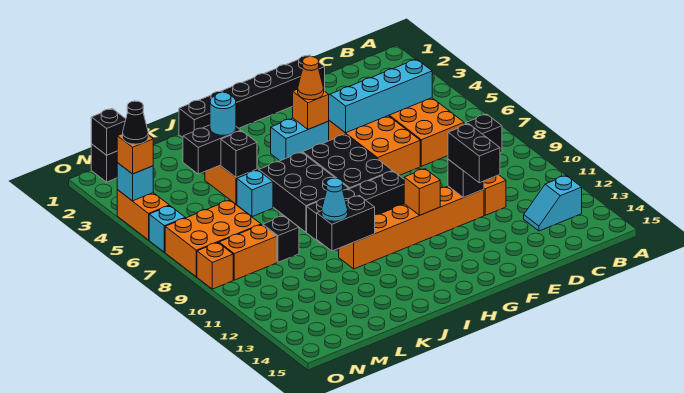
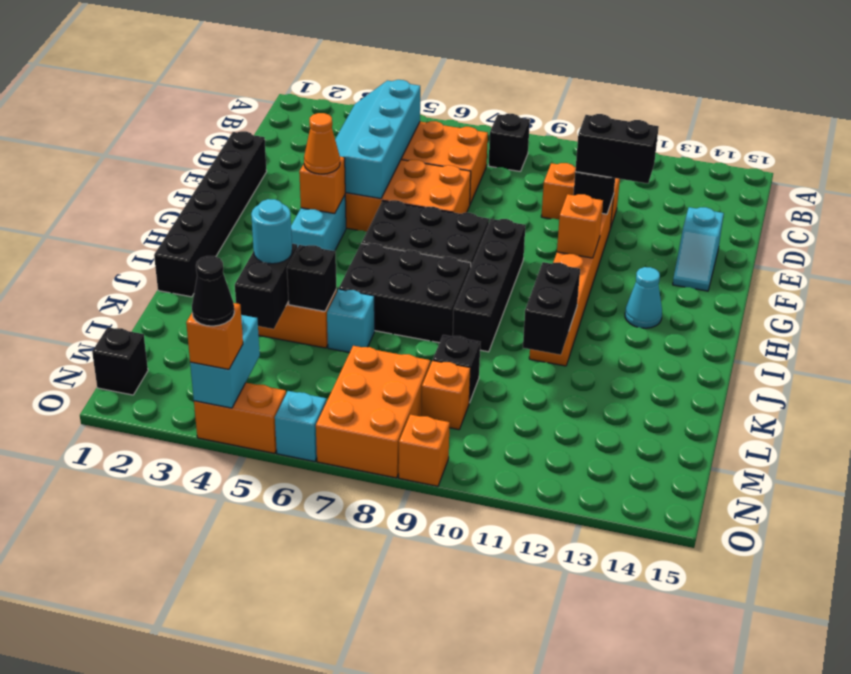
cyan slope B13:C13 level 1 top B -> cyan slope E14:F14 level 1 top E
cyan cone K11 level 3 -> cyan cone H13 level 1
orange brick M9:N9 level 1 -> orange brick M9 level 1
black brick N1 level 2 -> none
cyan brick O4 level 2 -> cyan brick N4:O4 level 2

